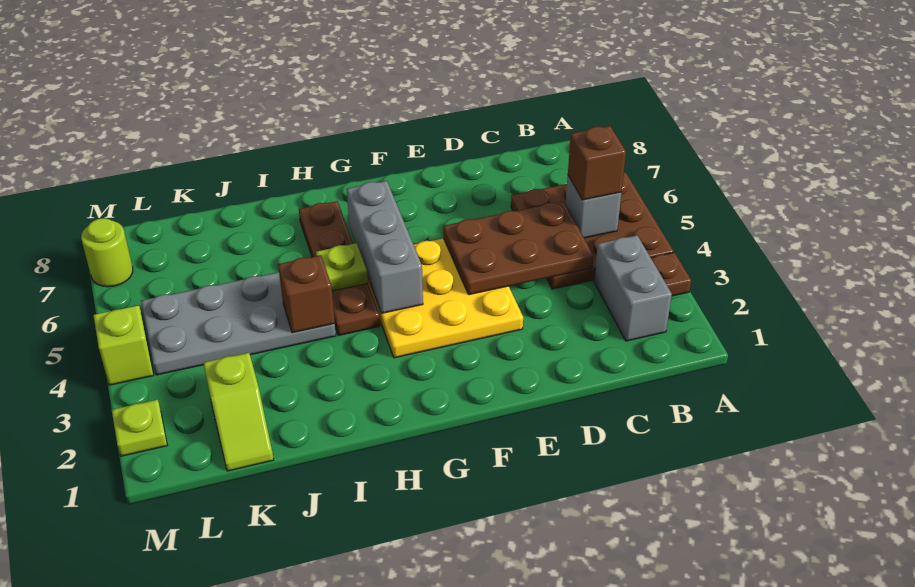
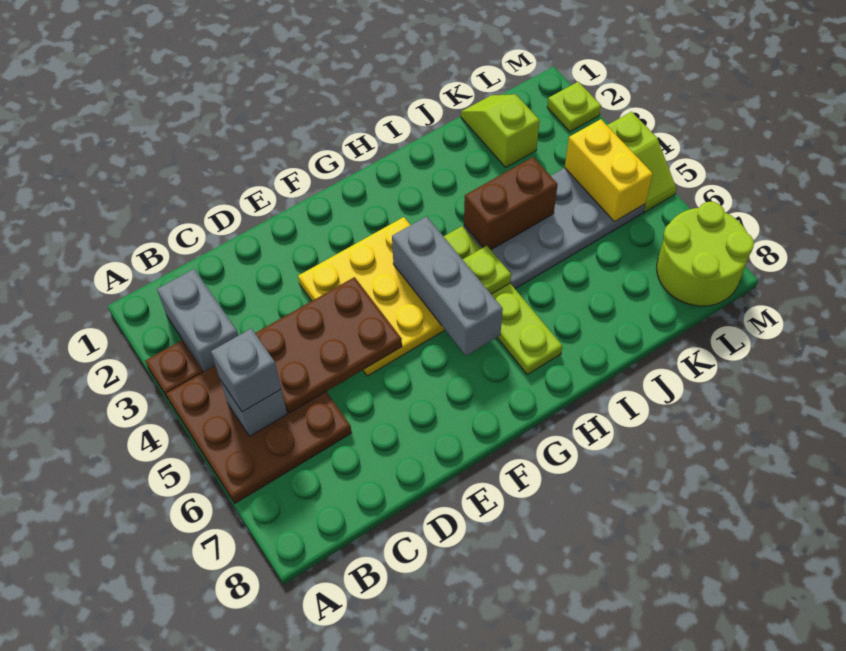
brown brick B5 level 3 -> grey brick B5 level 3
brown plate H4:H7 level 1 -> lime plate H4:H7 level 1
brown brick I4 level 2 -> brown brick I4:J4 level 2
none -> yellow brick L4:L5 level 2
lime round brick M7 level 1 -> lime round brick L7:M8 level 1

